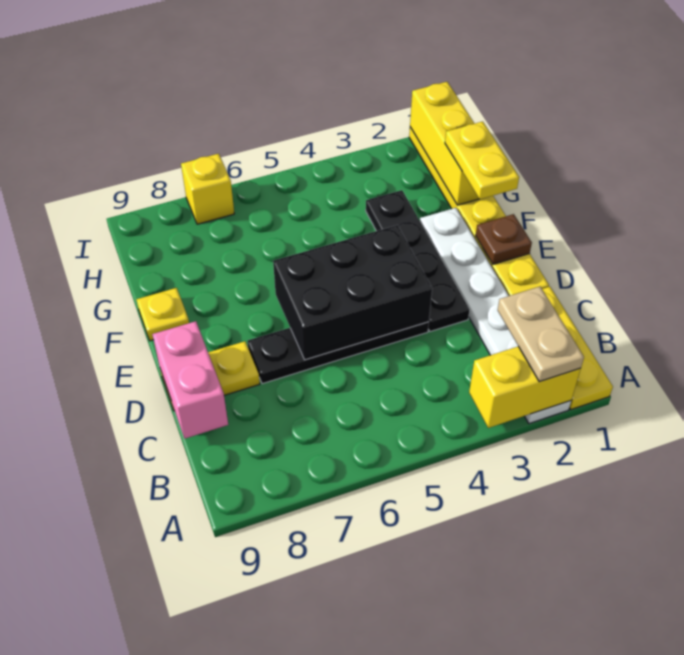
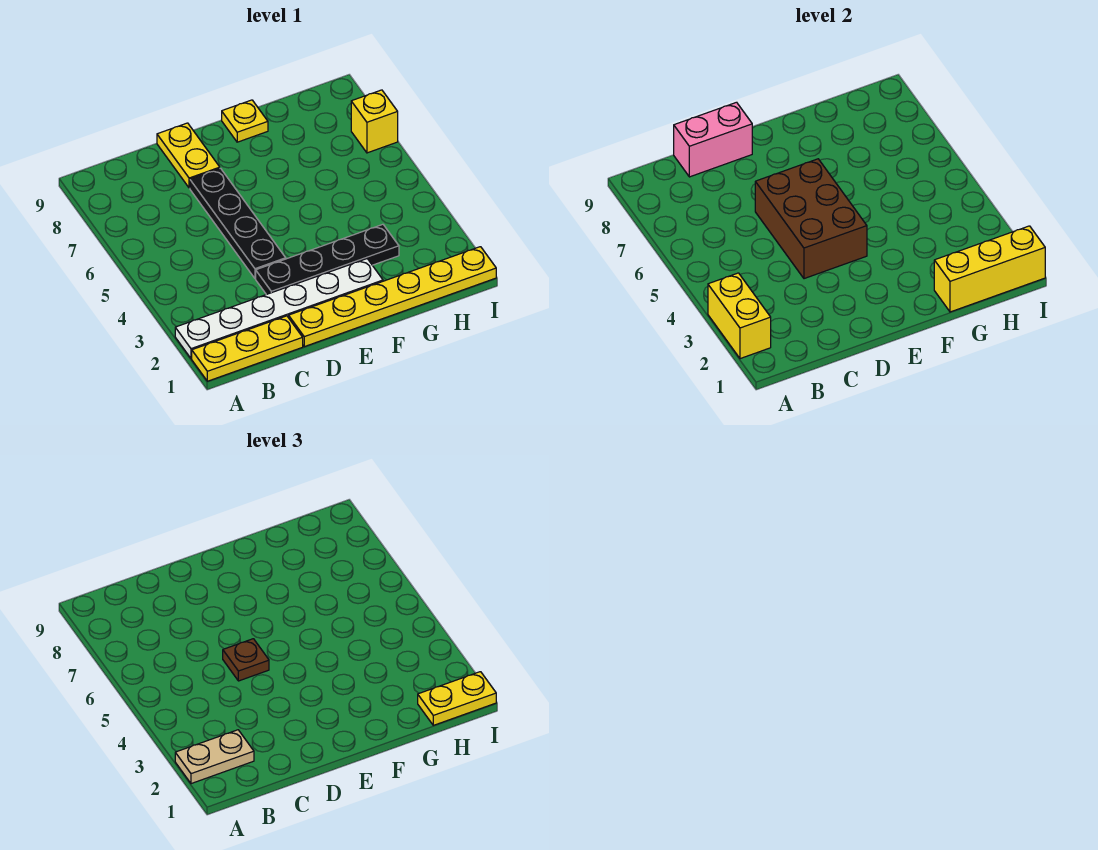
black brick D4:E6 level 2 -> brown brick D4:E6 level 2
brown plate E1 level 2 -> brown plate D5 level 3
yellow plate F1:G1 level 3 -> yellow plate H1:I1 level 3

